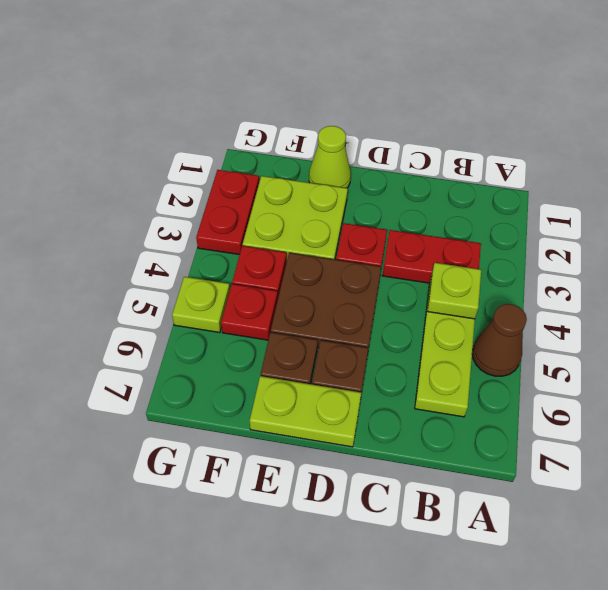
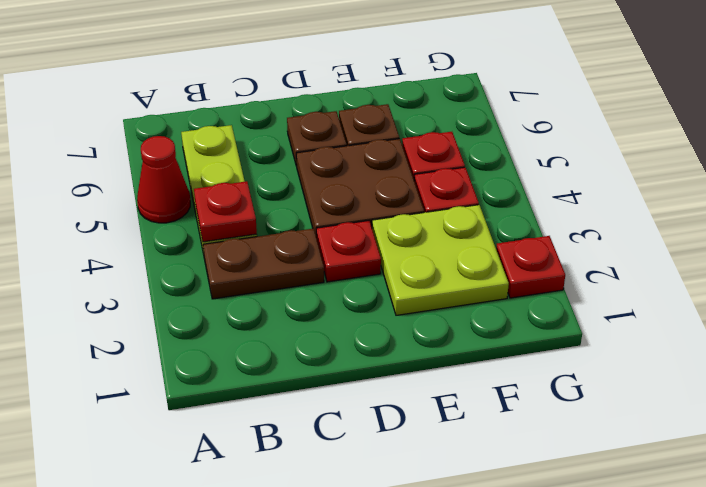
brown cone A5 level 1 -> red cone A5 level 1
red plate B3:C3 level 1 -> brown plate B3:C3 level 1
lime plate B4 level 2 -> red plate B4 level 2
lime plate D7:E7 level 1 -> none
lime cone E1 level 1 -> none
red plate G2:G3 level 1 -> red plate G2 level 1
lime plate G5 level 1 -> none

